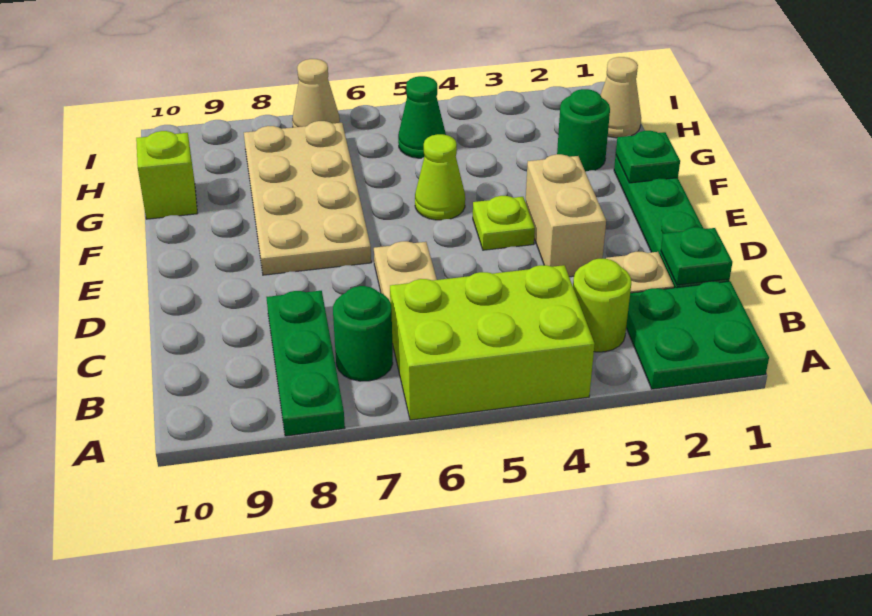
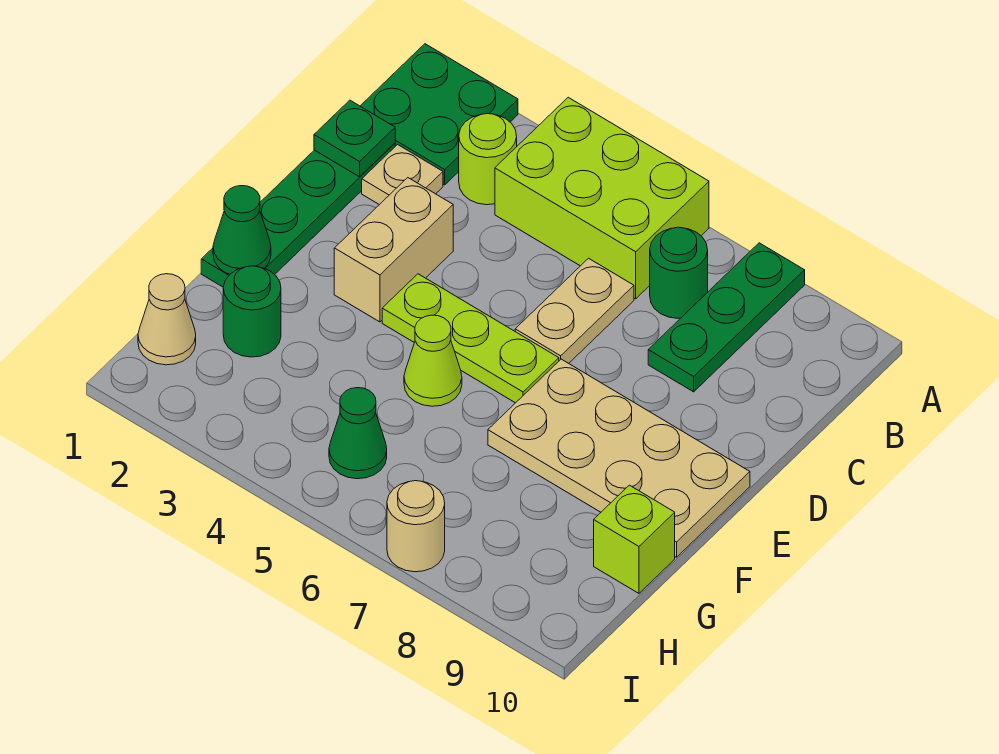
lime plate E4 level 1 -> lime plate E4:E6 level 1
tan plate E7:H8 level 1 -> tan plate E7:F10 level 1
green plate F1 level 2 -> green cone F1 level 2
tan cone I7 level 1 -> tan round brick I7 level 1

